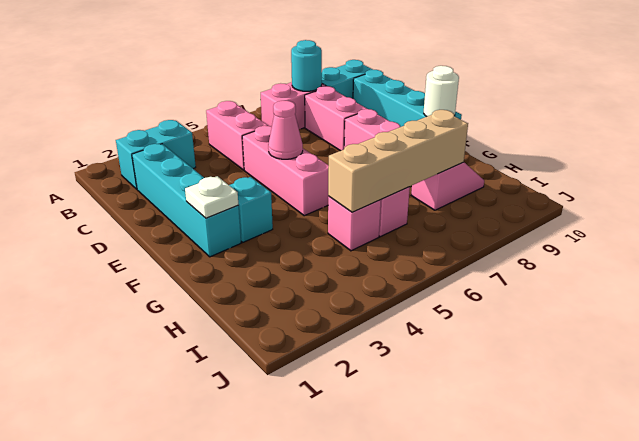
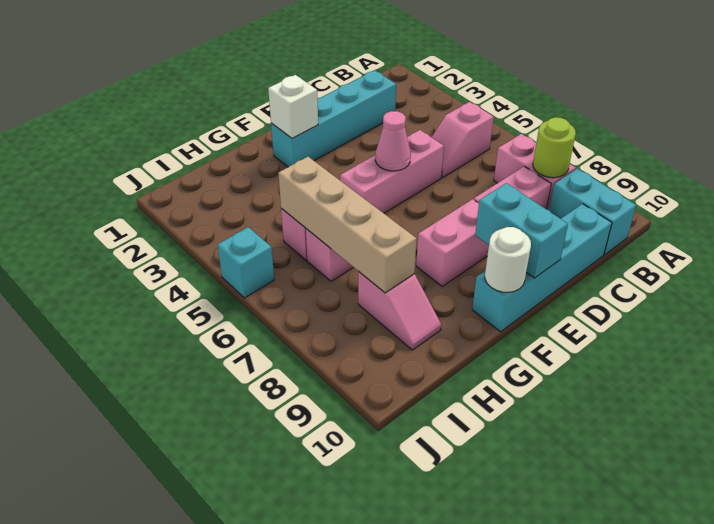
cyan brick B2:B3 level 1 -> cyan brick E9:E10 level 2
pink brick B5:C5 level 1 -> pink slope B5:C5 level 1 top B
cyan round brick B8 level 2 -> lime round brick B8 level 2
white plate F2 level 2 -> white brick F2 level 2
cyan brick F3 level 1 -> cyan brick J5 level 1

